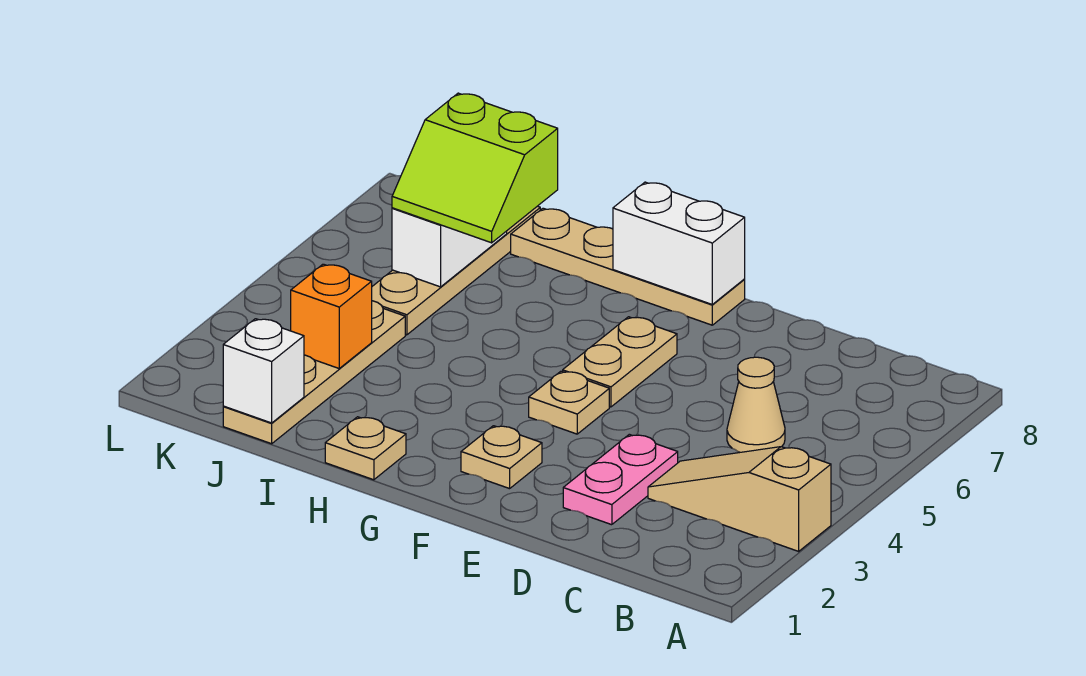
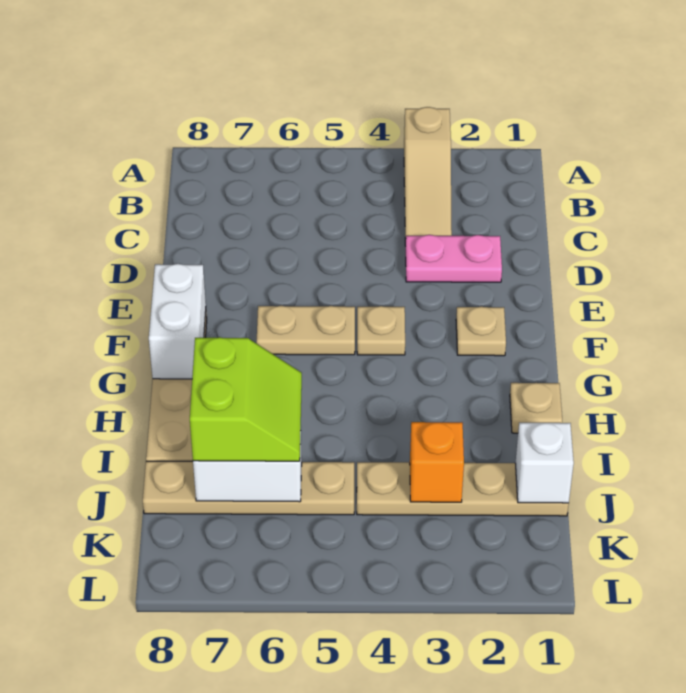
tan cone C5 level 1 -> none

